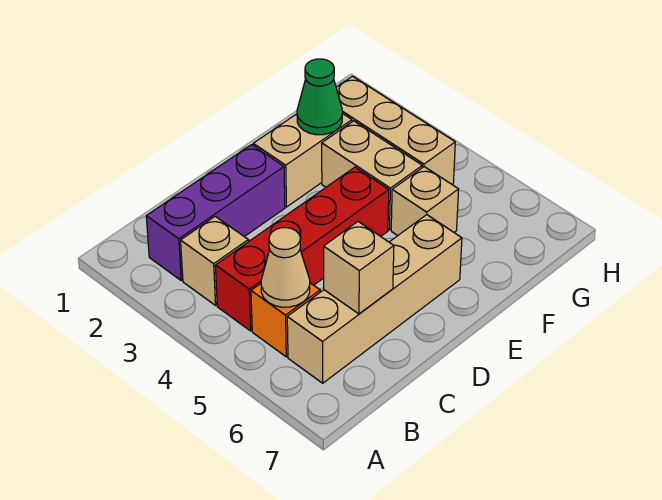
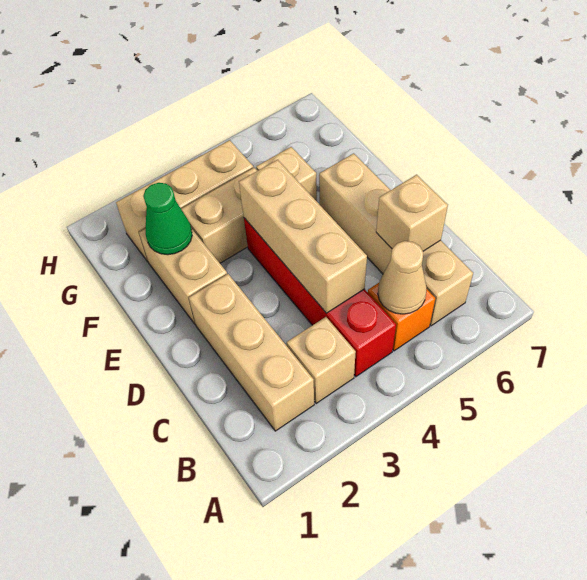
purple brick B2:D2 level 1 -> tan brick B2:D2 level 1
none -> tan brick C4:E4 level 2

